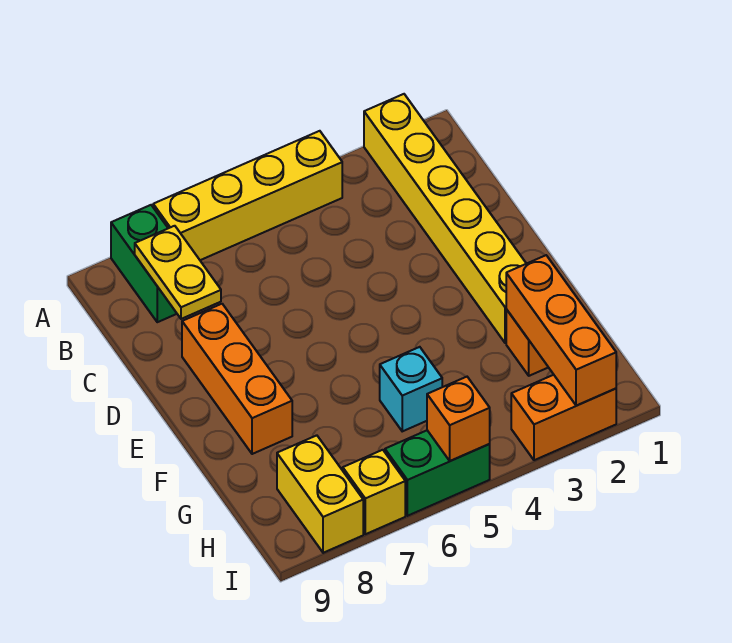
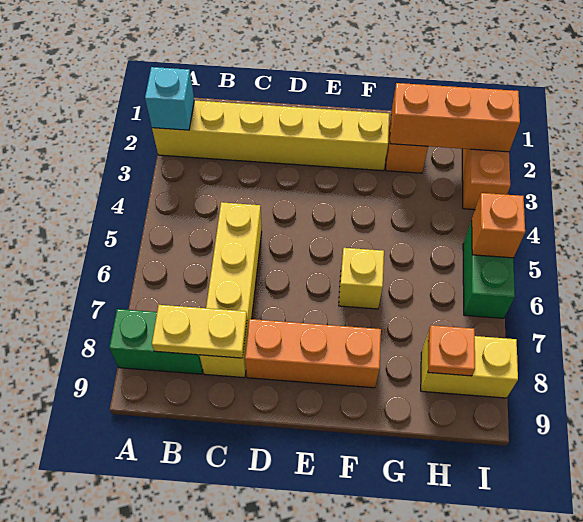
yellow brick A4:A7 level 1 -> yellow brick C5:C8 level 1
cyan brick G5 level 1 -> cyan brick A2 level 2
none -> orange plate H8 level 2
yellow brick I7 level 1 -> yellow brick F6 level 1

